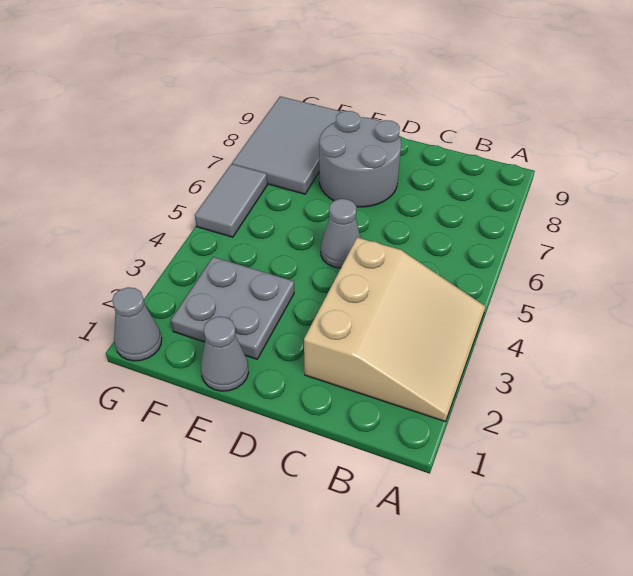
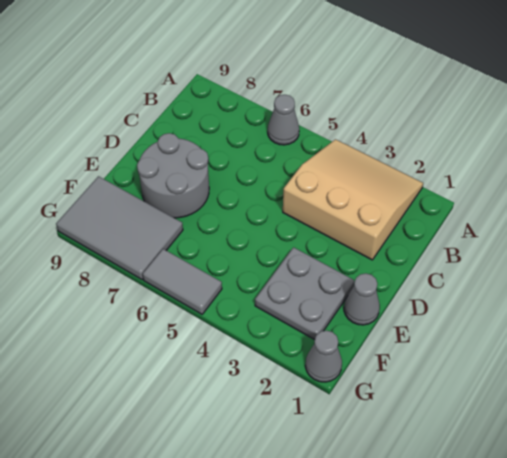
grey cone D5 level 1 -> grey cone A6 level 1

